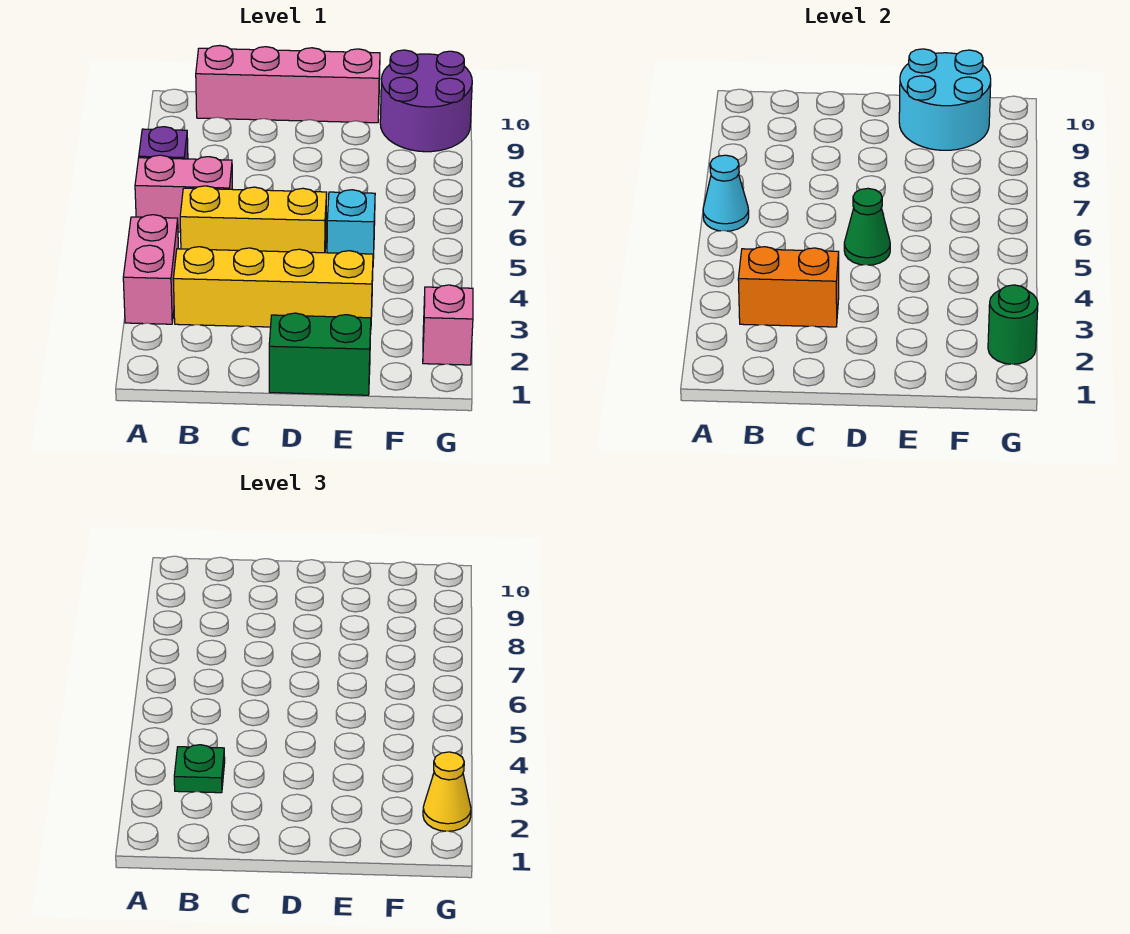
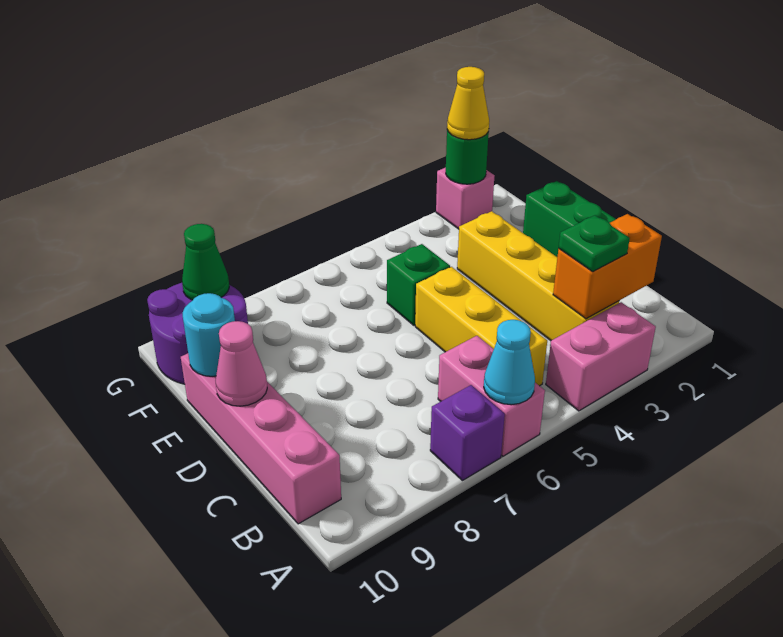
orange brick B3:C3 level 2 -> orange brick B2:B3 level 2
green cone D5 level 2 -> green cone G9 level 2
none -> pink cone D10 level 2
cyan brick E5 level 1 -> green brick E5 level 1
cyan round brick E9:F10 level 2 -> cyan round brick E10 level 2

